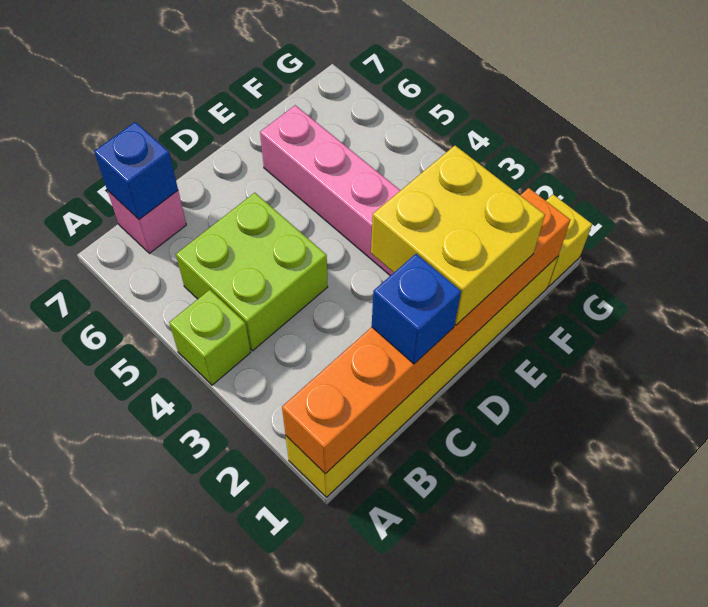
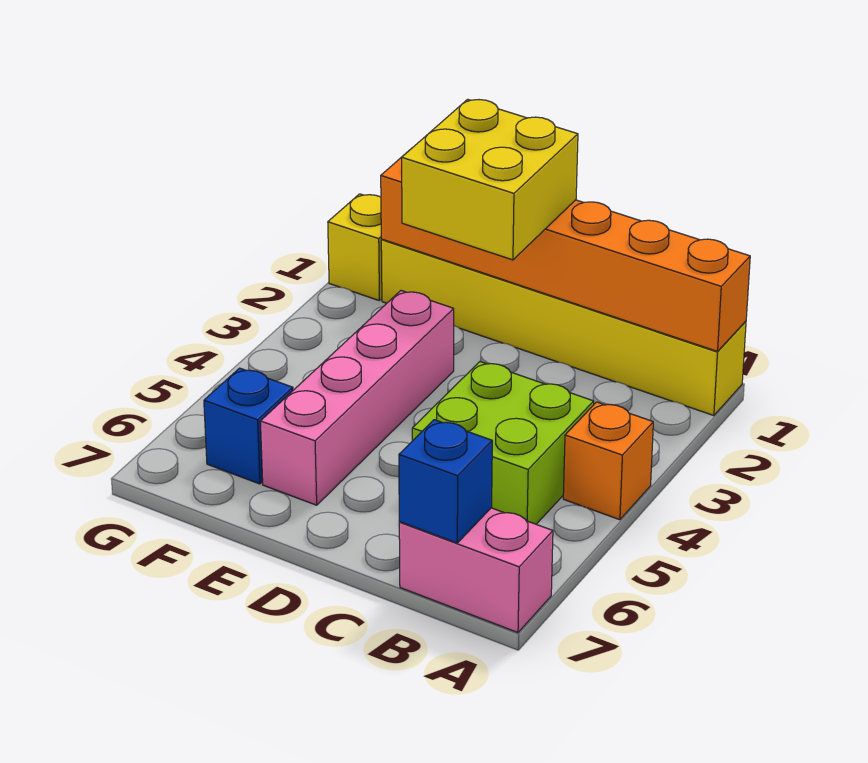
lime brick A4 level 1 -> orange brick A4 level 1
pink brick B7 level 1 -> pink brick A7:B7 level 1
blue brick C1 level 3 -> blue brick F6 level 1

